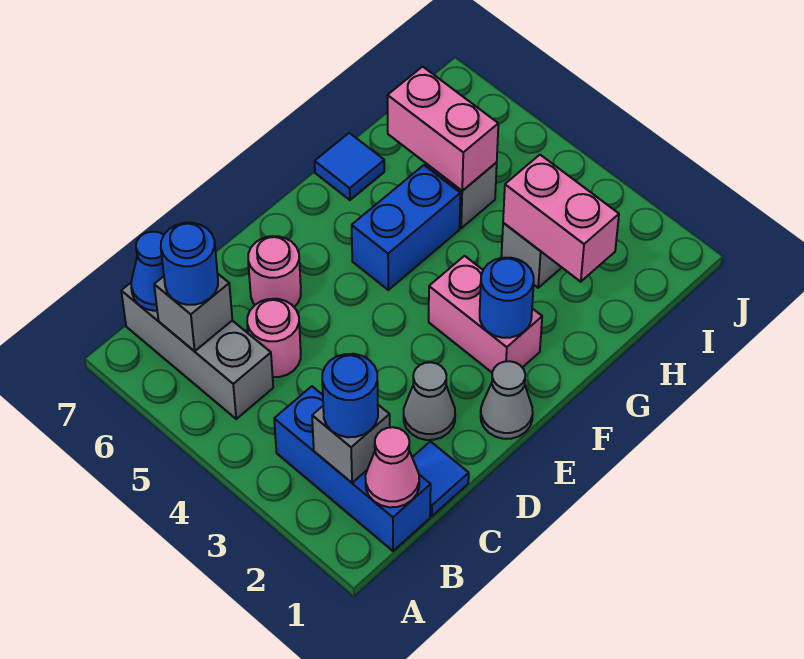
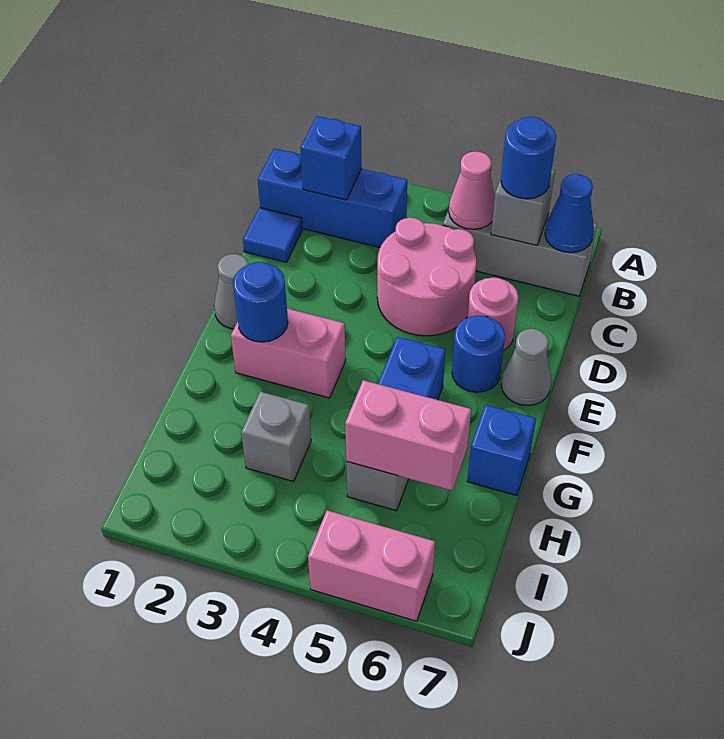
pink cone B1 level 2 -> pink cone B5 level 2
grey brick B2 level 2 -> blue brick B2 level 2
blue round brick B2 level 3 -> blue round brick E6 level 1
pink round brick C5 level 1 -> pink round brick C4:D5 level 1
grey cone D2 level 1 -> grey cone E7 level 1
blue tile G7 level 1 -> blue brick G7 level 1
pink brick H2:H3 level 2 -> pink brick J5:J6 level 1

